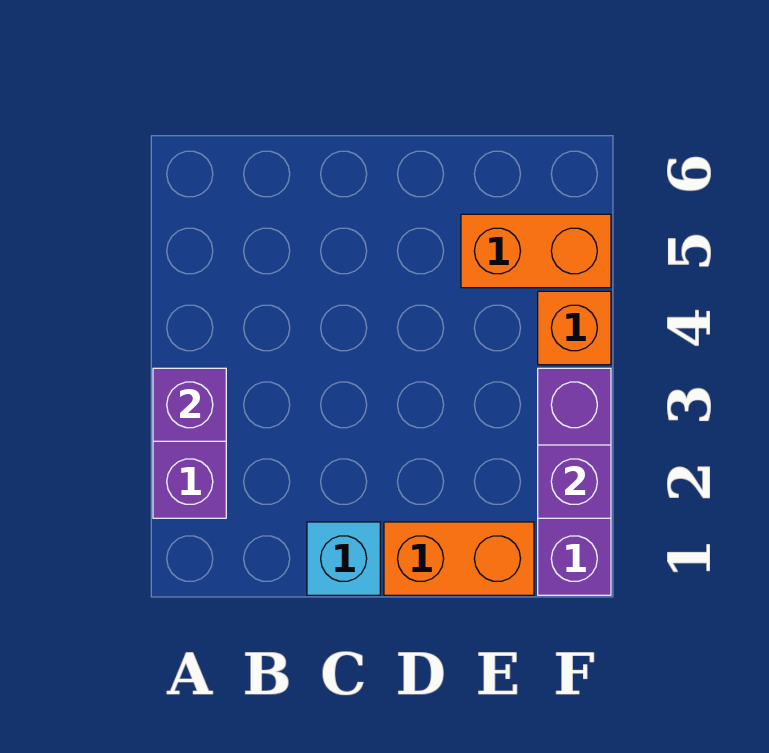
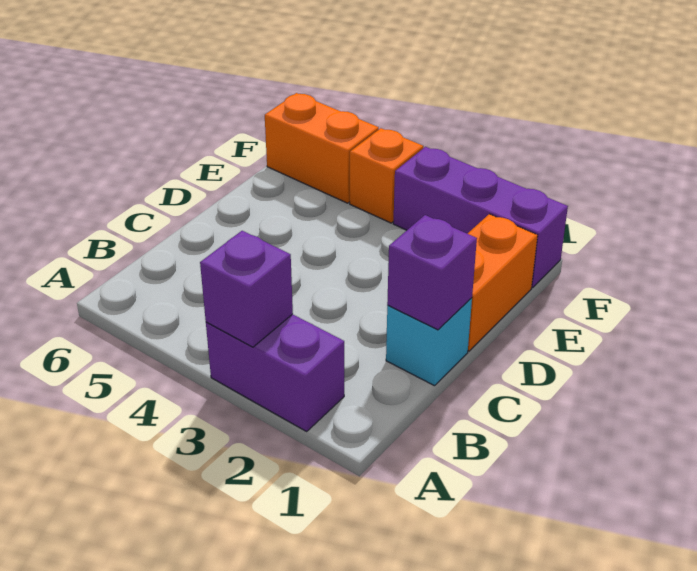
orange brick E5:F5 level 1 -> orange brick F5:F6 level 1
purple brick F2 level 2 -> purple brick C1 level 2

